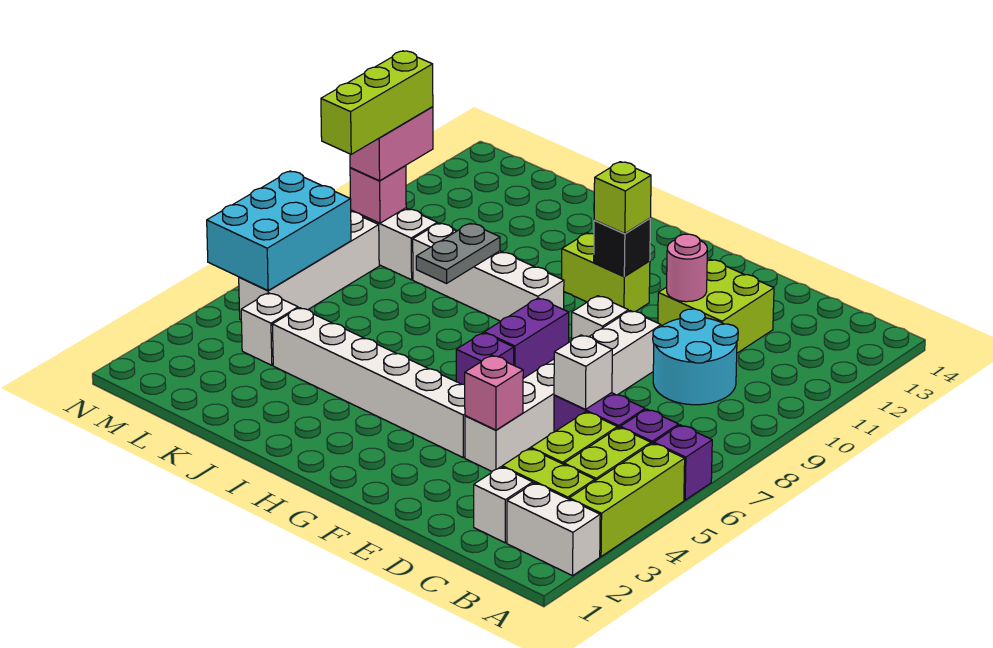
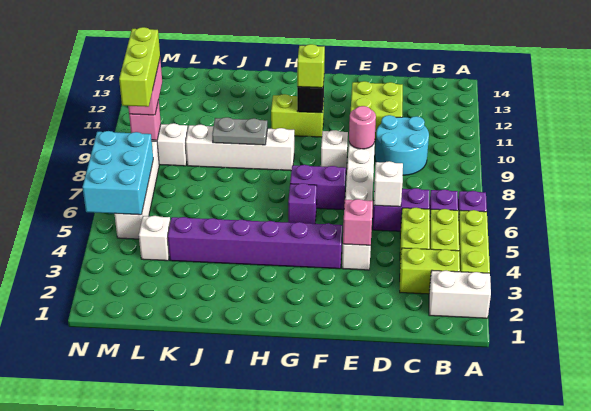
white brick C2 level 1 -> none
pink round brick E11 level 2 -> pink round brick E9 level 2
white brick F4:K4 level 1 -> purple brick F4:K4 level 1
purple brick G7:G8 level 1 -> purple brick F7:G7 level 1
grey plate J8:J9 level 2 -> grey plate I9:J9 level 2

